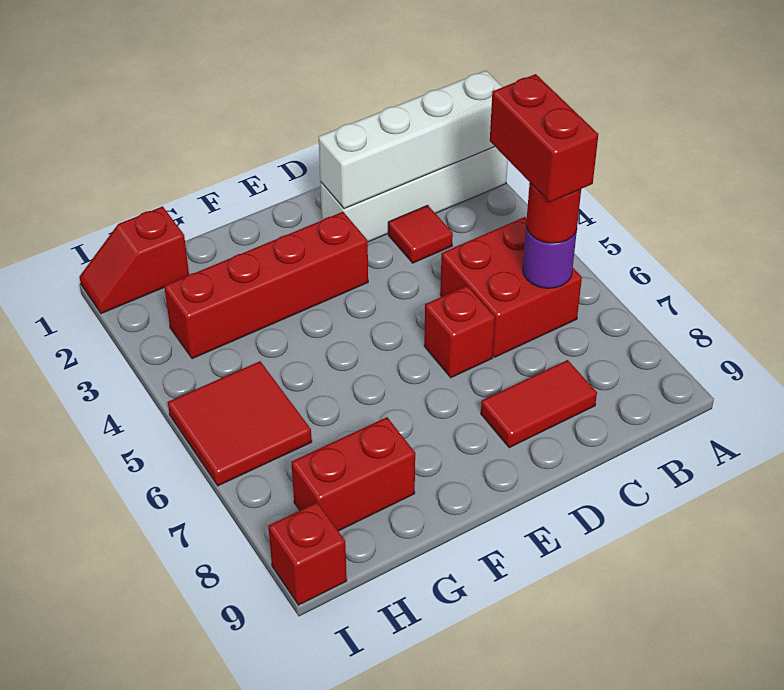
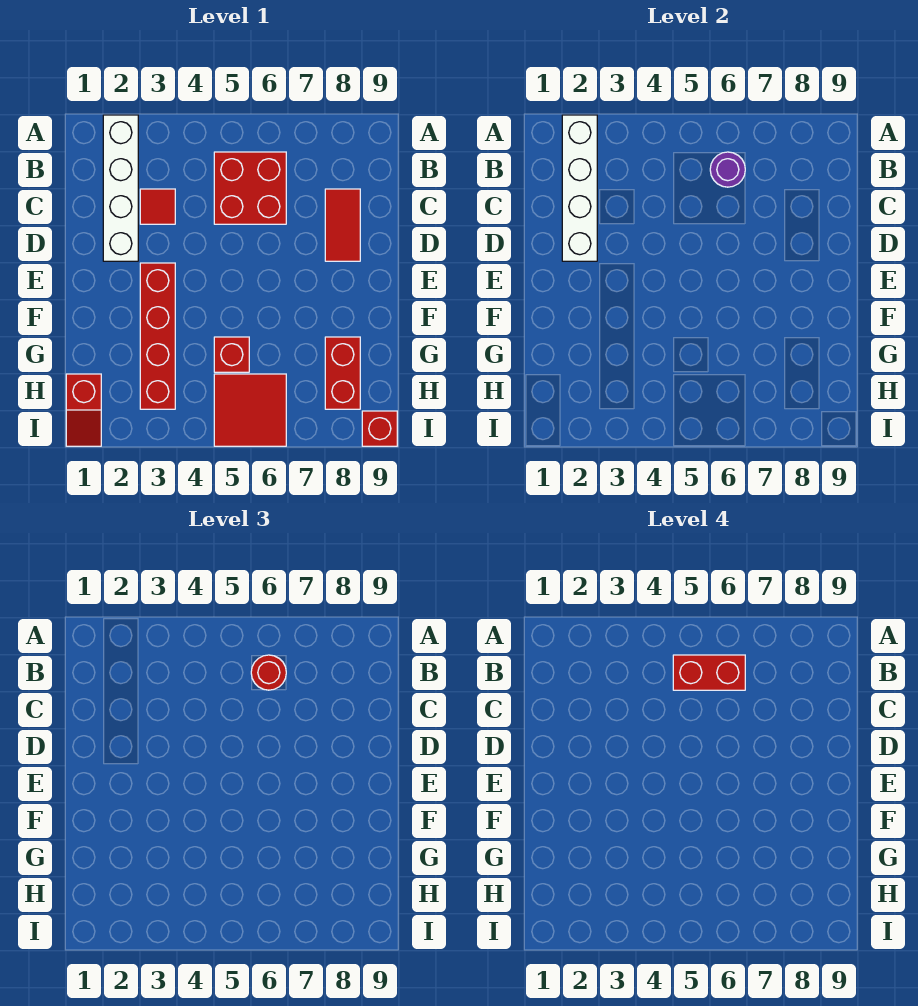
red brick D6 level 1 -> red brick G5 level 1

